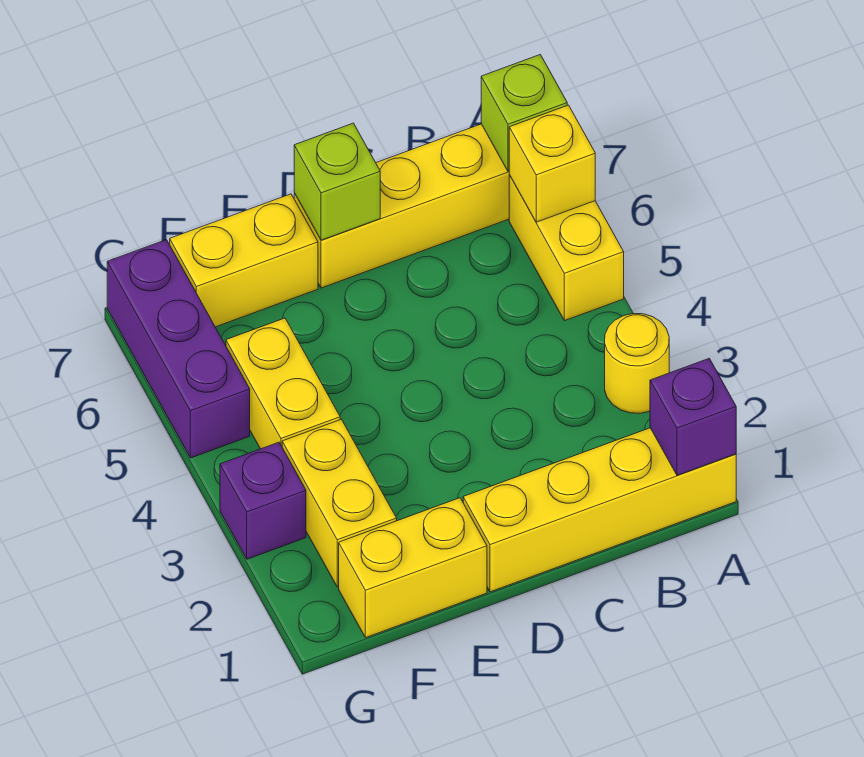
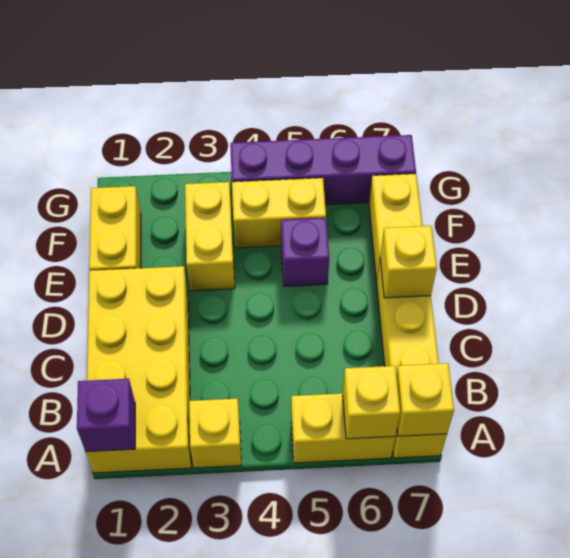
yellow brick A1:D1 level 1 -> yellow brick A1:D2 level 1
yellow round brick A3 level 1 -> yellow brick A3 level 1
lime brick A7 level 2 -> yellow brick A7 level 2
lime brick D7 level 2 -> yellow brick D7 level 2
yellow brick F2:F3 level 1 -> yellow brick E3:F3 level 1
purple brick G3 level 1 -> purple brick E5 level 1
purple brick G5:G7 level 1 -> purple brick G4:G7 level 1

